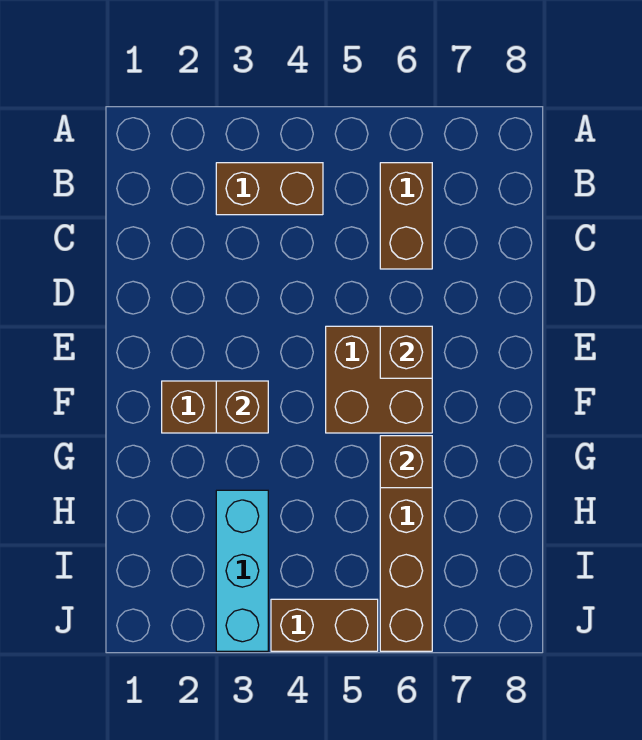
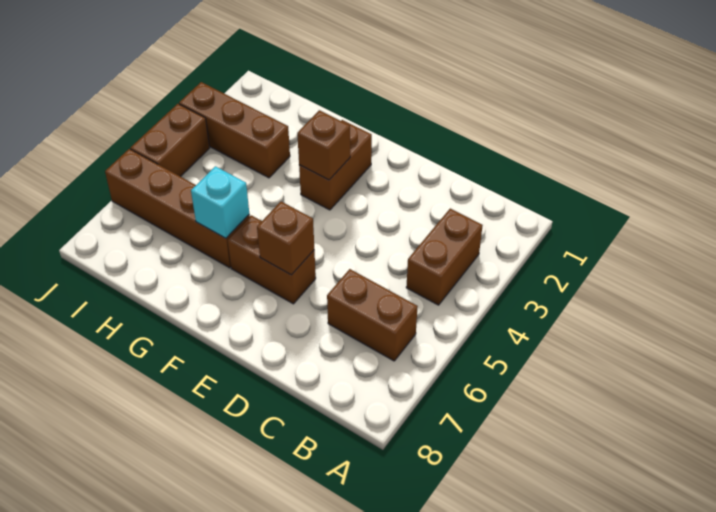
brown brick E5:F6 level 1 -> brown brick E6:F6 level 1
brown brick G6 level 2 -> cyan brick G6 level 2
cyan brick H3:J3 level 1 -> brown brick H3:J3 level 1

